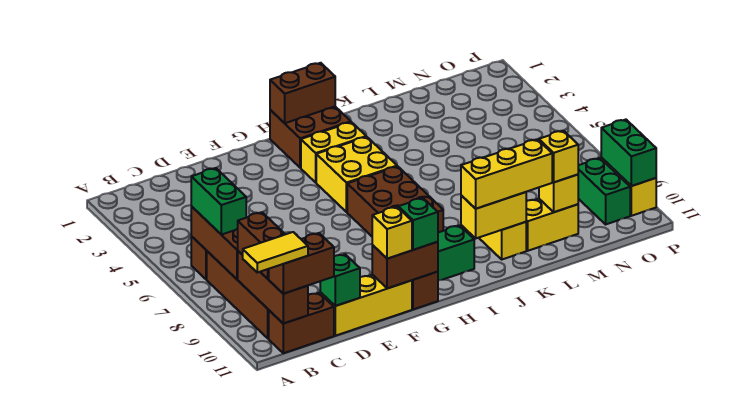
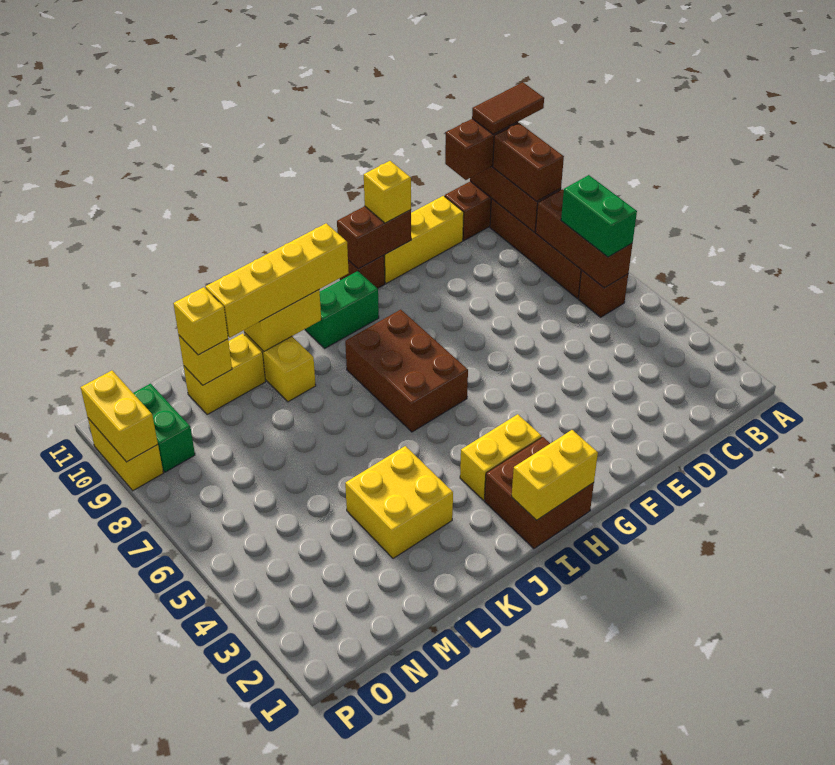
yellow tile A11:B11 level 4 -> brown tile A11:B11 level 4
green brick D11 level 2 -> none
green brick G11 level 3 -> none
brown brick H1:I1 level 2 -> yellow brick H1:I1 level 2
yellow brick H4:I5 level 1 -> yellow brick K3:L4 level 1
yellow brick J10:L10 level 3 -> yellow brick I10:L10 level 3
green brick P9:P10 level 2 -> yellow brick P9:P10 level 2

